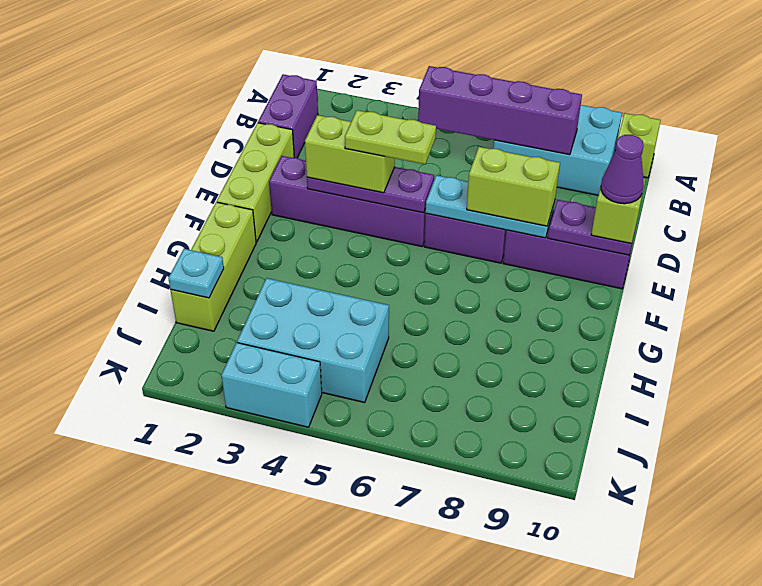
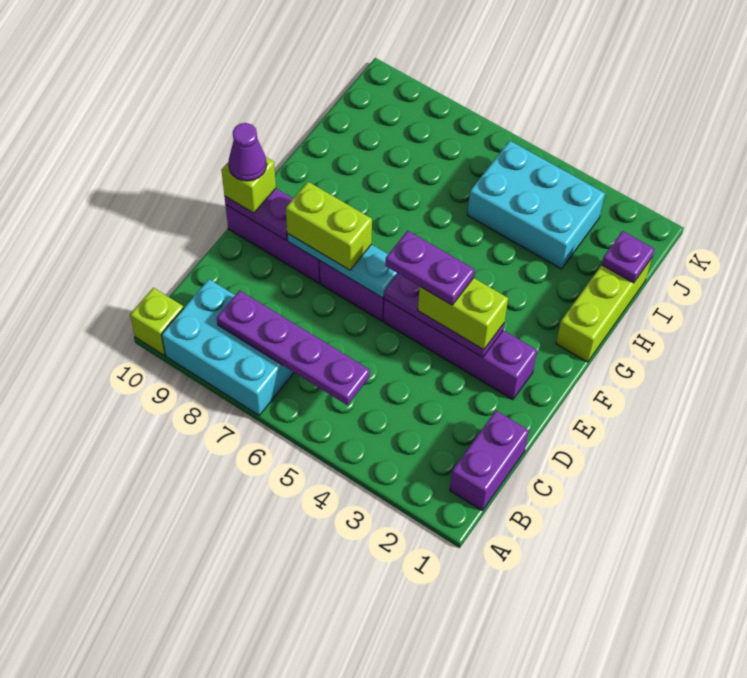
purple brick B5:B8 level 2 -> purple plate B5:B8 level 2
lime brick D1:F1 level 1 -> none
lime plate E4:E5 level 4 -> purple plate E4:E5 level 4
cyan plate I1 level 2 -> purple plate I1 level 2
cyan brick K3:K4 level 1 -> none

